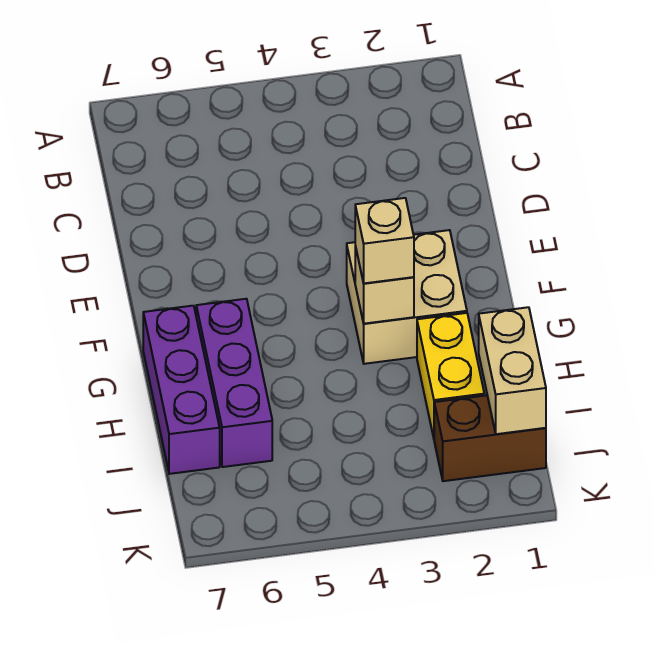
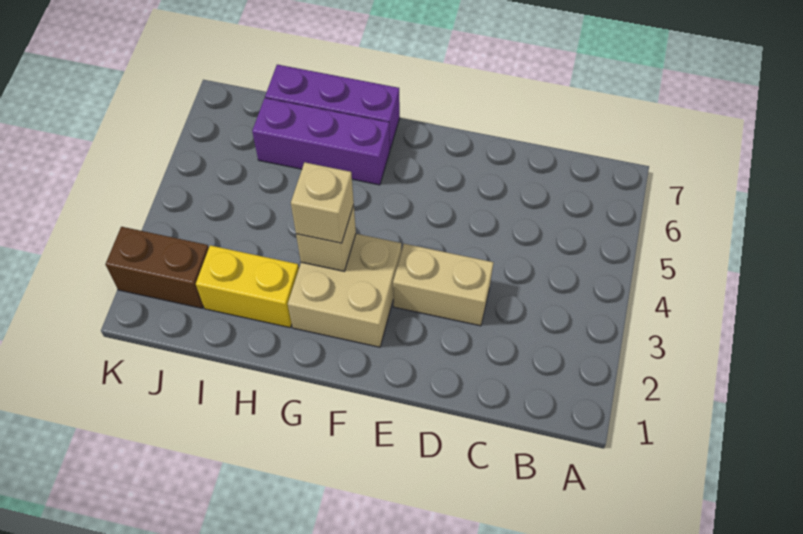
tan brick I1:J1 level 2 -> tan brick D3:E3 level 1
brown brick J1:J2 level 1 -> brown brick J2:K2 level 1

